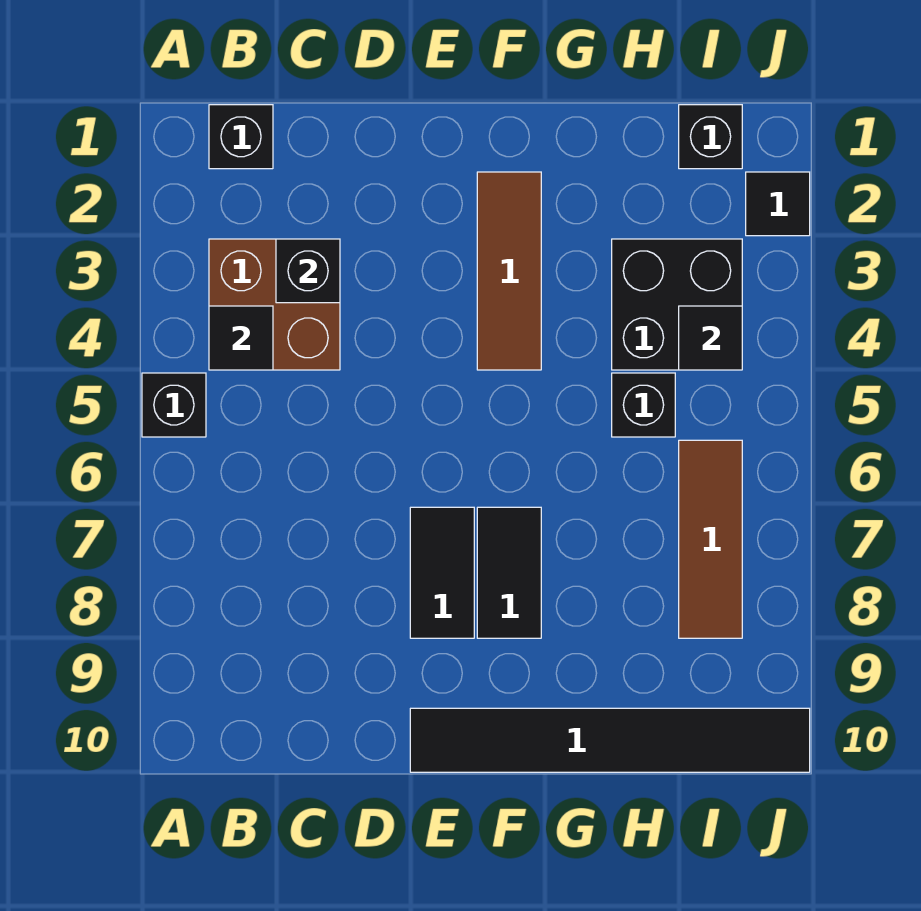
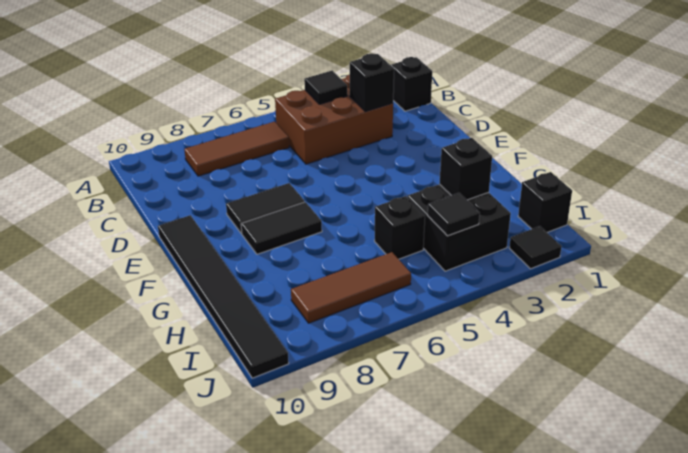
black brick A5 level 1 -> black brick H3 level 2
brown brick B3:C4 level 1 -> brown brick B3:C5 level 1
brown tile F2:F4 level 1 -> brown tile B6:B8 level 1

